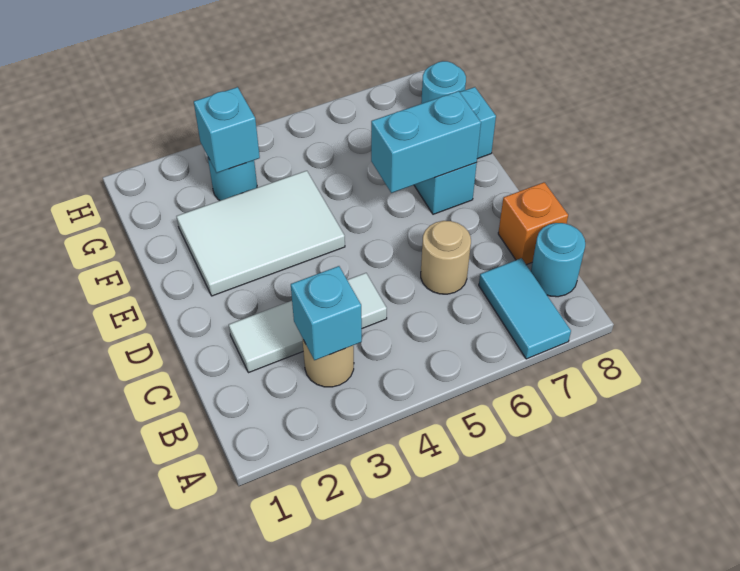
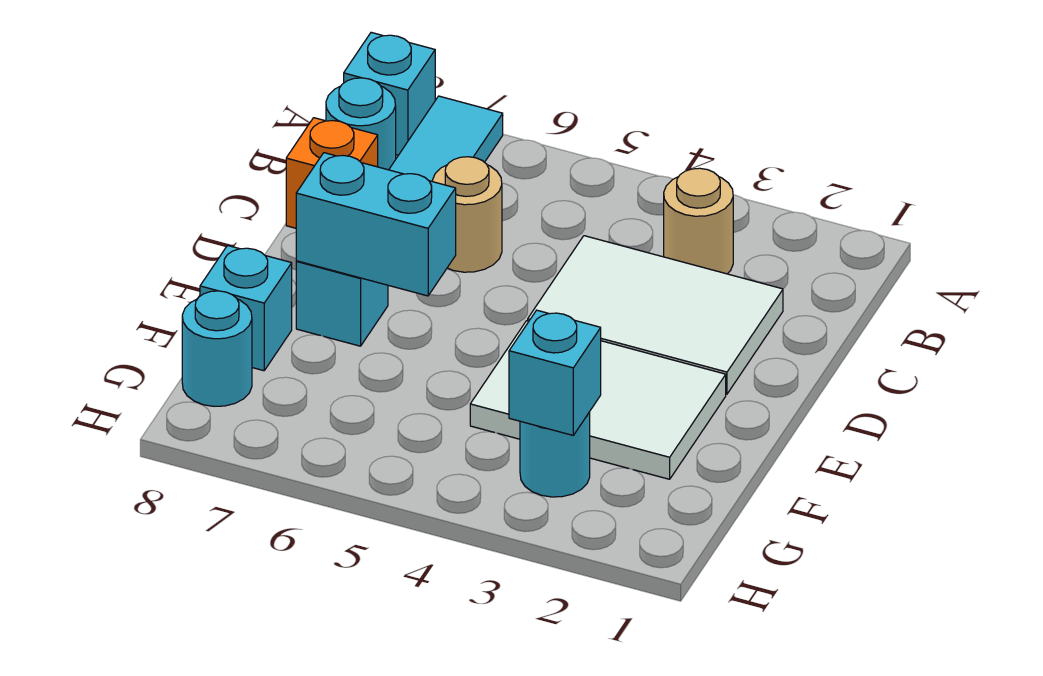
cyan brick B3 level 2 -> cyan brick A8 level 1
white tile C2:C4 level 1 -> white tile C2:D4 level 1

